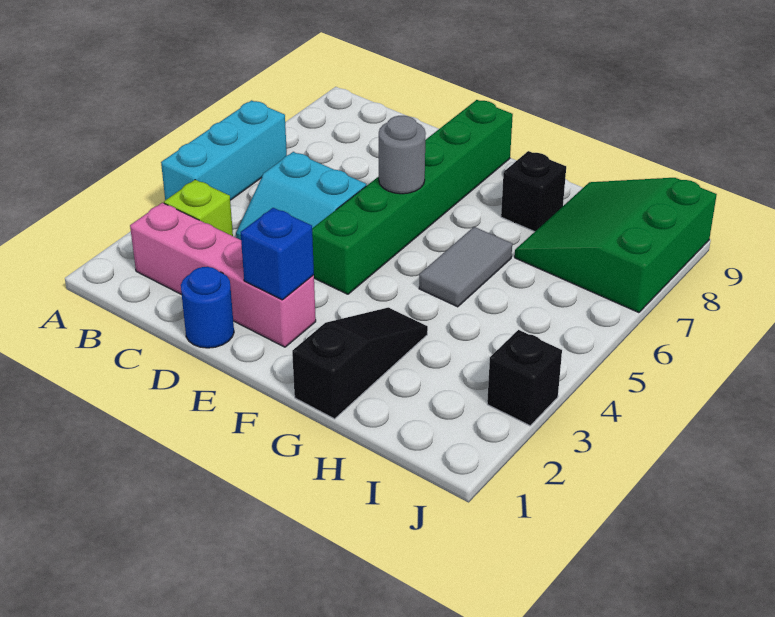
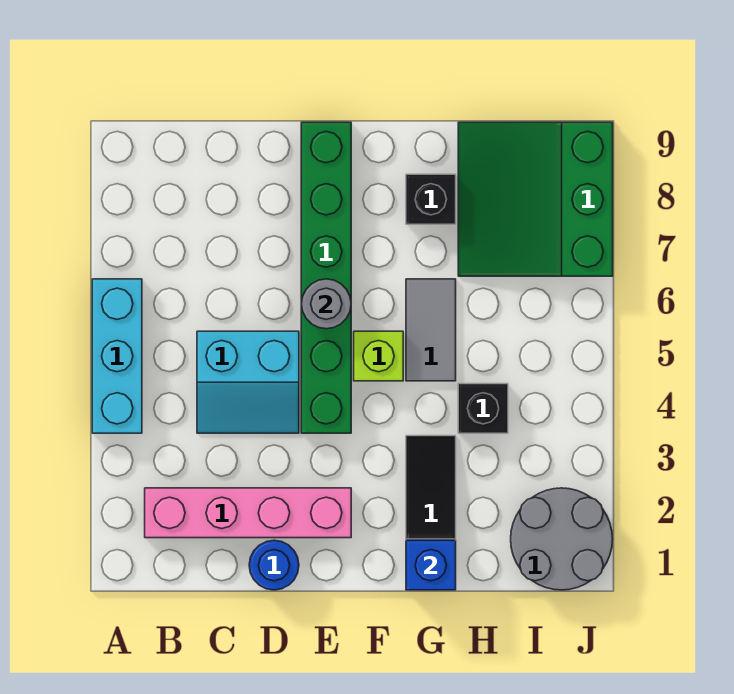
lime brick B3 level 1 -> lime brick F5 level 1
blue brick E2 level 2 -> blue brick G1 level 2
none -> grey round brick I1:J2 level 1
black brick J3 level 1 -> black brick H4 level 1

